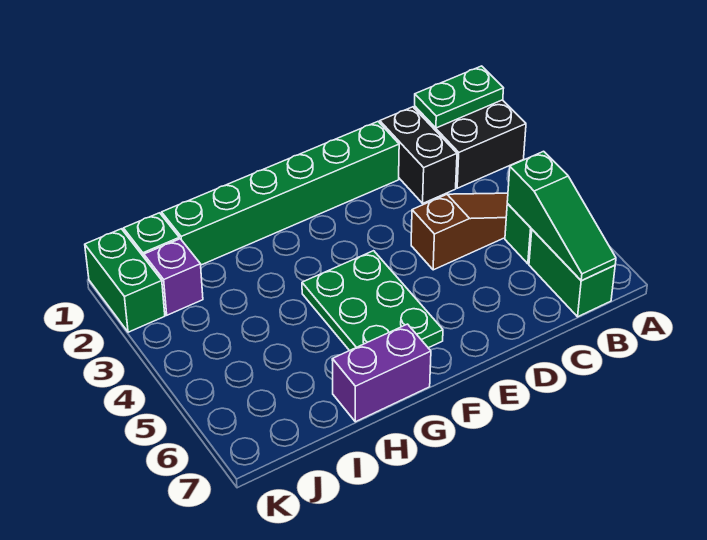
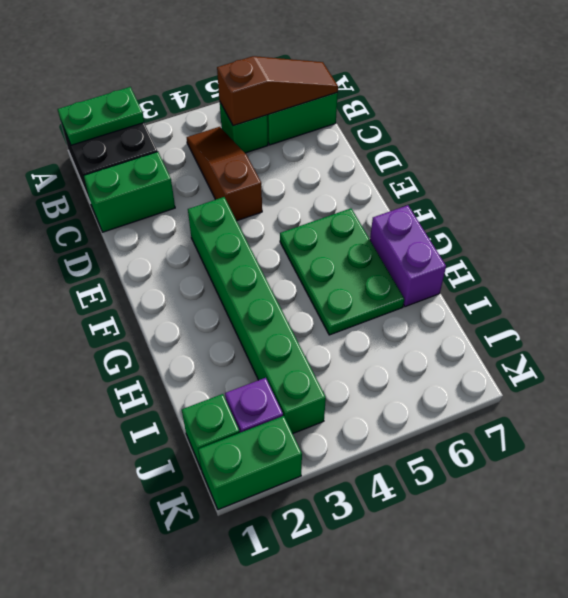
green plate A1:B1 level 2 -> green plate A1:A2 level 2
green slope B5:B7 level 2 top 5 -> brown slope B5:B7 level 2 top 5
black brick C1:C2 level 1 -> green brick C1:C2 level 1
green brick D1:I1 level 1 -> green brick E3:J3 level 1
green plate F4:G6 level 1 -> green plate F5:H6 level 1

